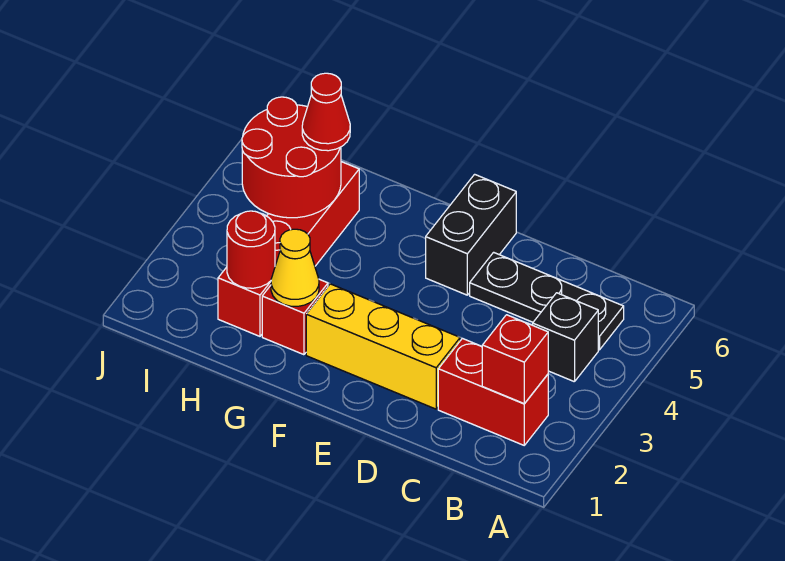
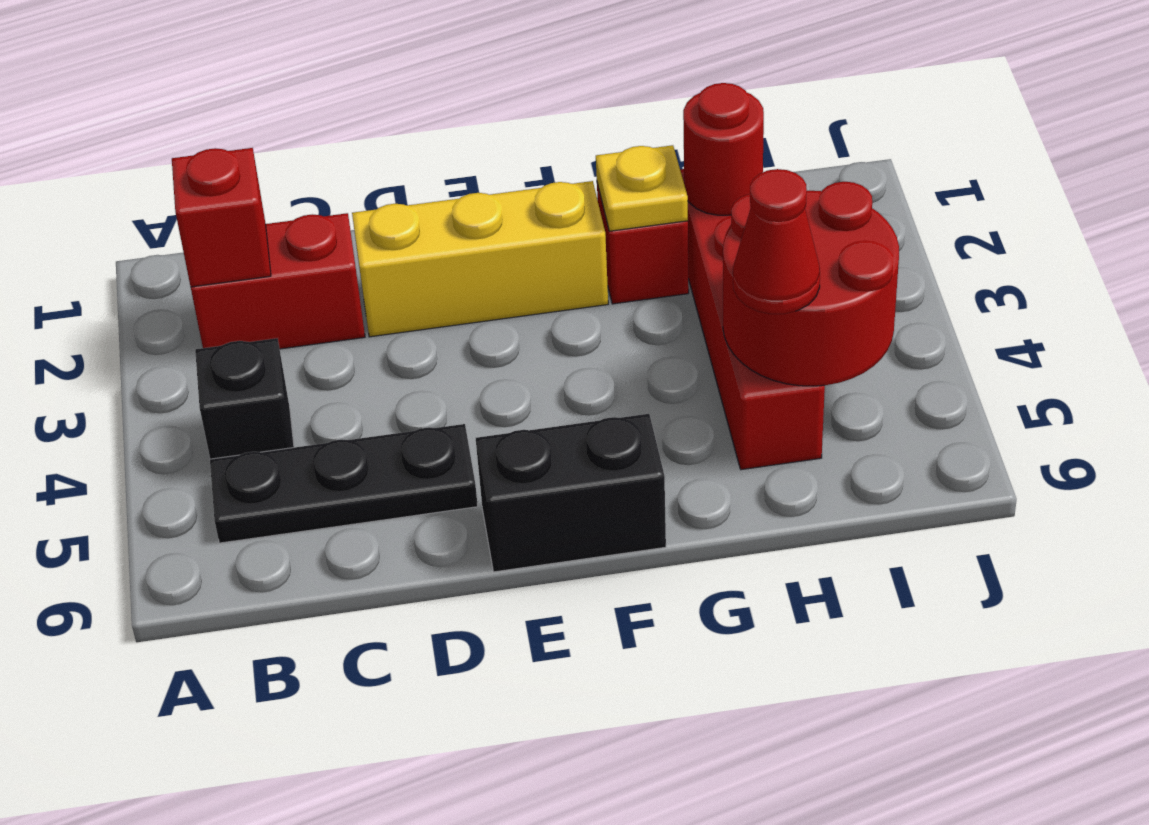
black brick E5:E6 level 1 -> black brick E6:F6 level 1
yellow cone G2 level 2 -> yellow plate G2 level 2

